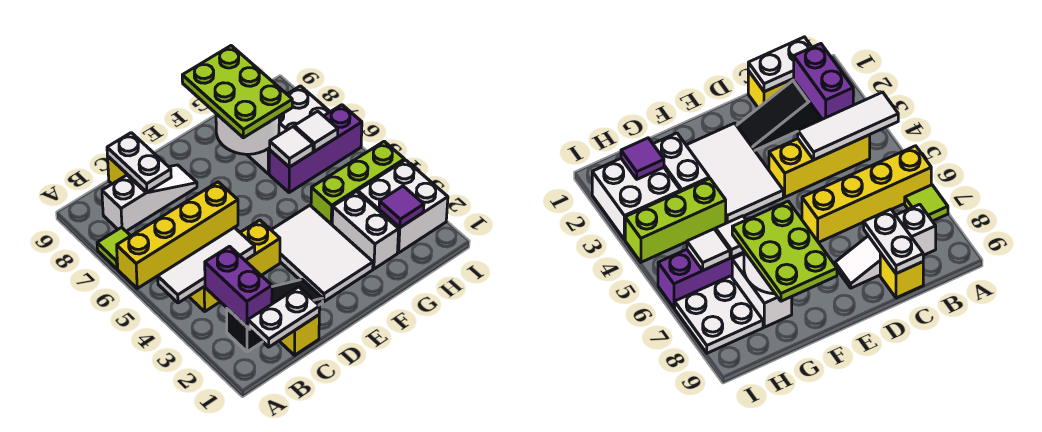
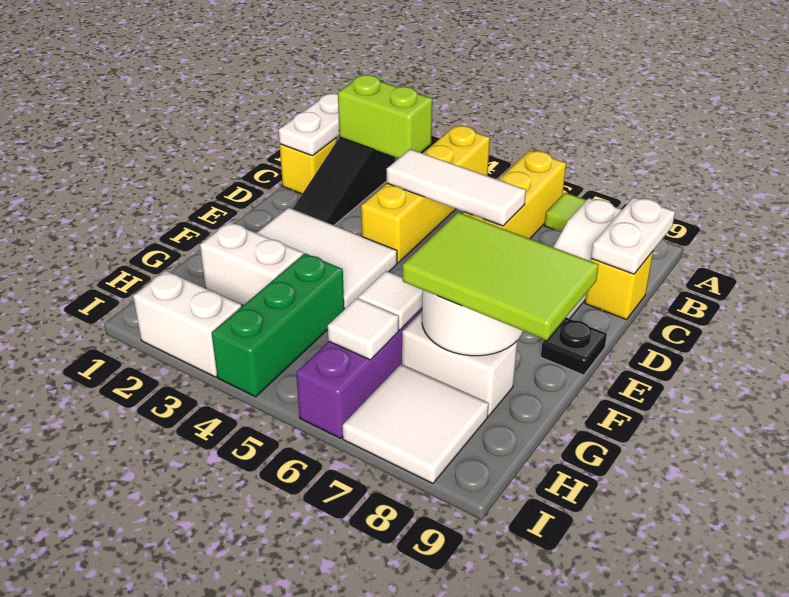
white tile A4:C4 level 2 -> white tile C4:C6 level 2
purple brick B2:B3 level 2 -> lime brick B2:B3 level 2
yellow brick B4:D4 level 1 -> yellow brick A4:D4 level 1
white plate C8:C9 level 2 -> white plate B9:C9 level 2
none -> black plate E9 level 1
lime plate F7:G9 level 3 -> lime tile F7:G9 level 3
lime brick G4:I4 level 1 -> green brick G4:I4 level 1
white brick H2:I3 level 1 -> white brick I2:I3 level 1
purple tile H2 level 2 -> none
white plate H7:I8 level 1 -> white tile H7:I8 level 1

